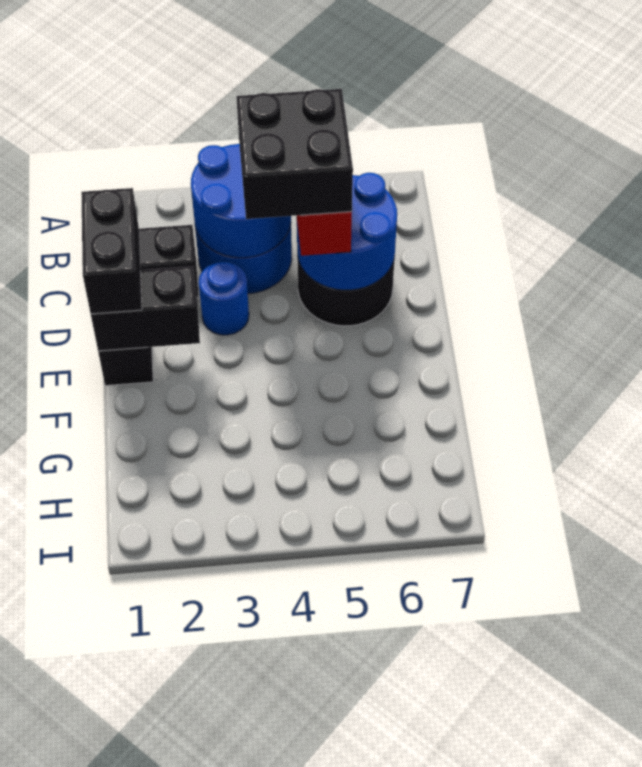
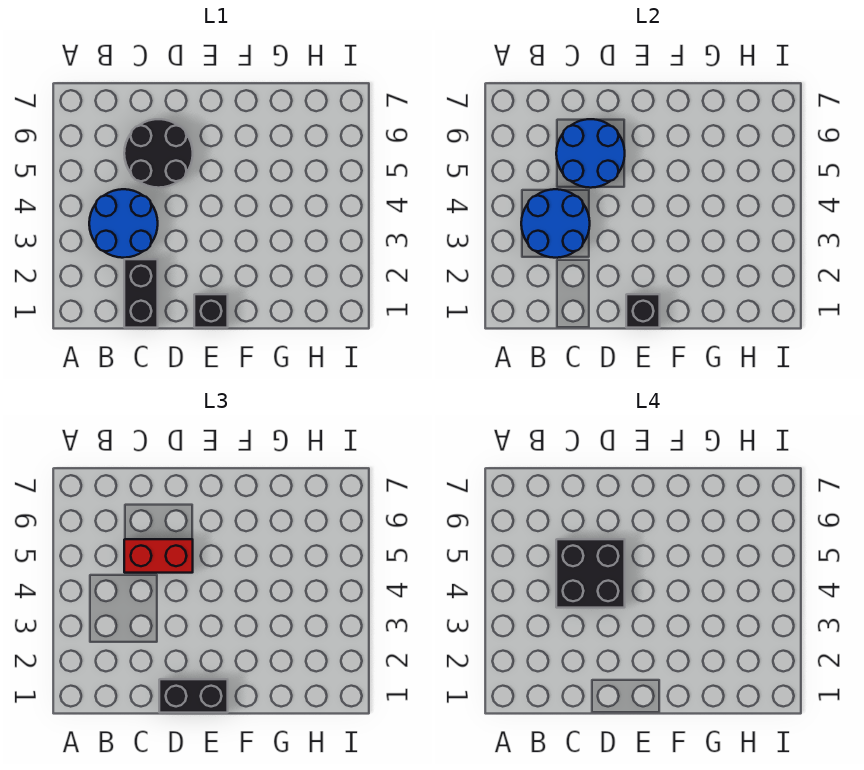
blue round brick D3 level 1 -> none
black brick E1:E2 level 2 -> black brick E1 level 2

